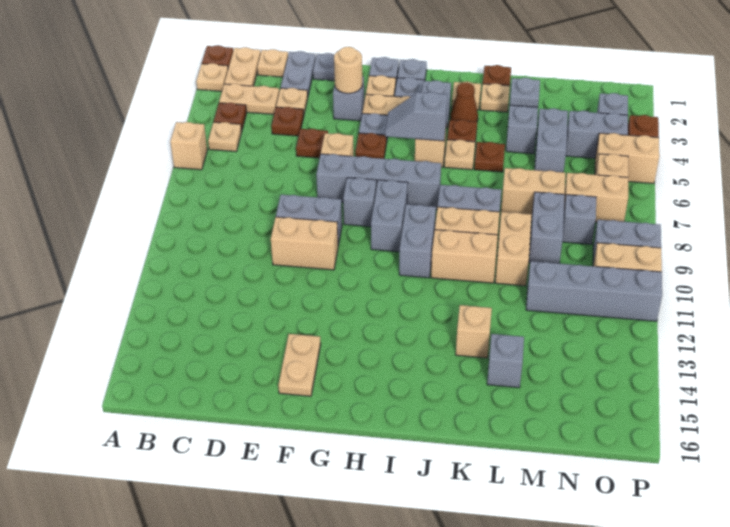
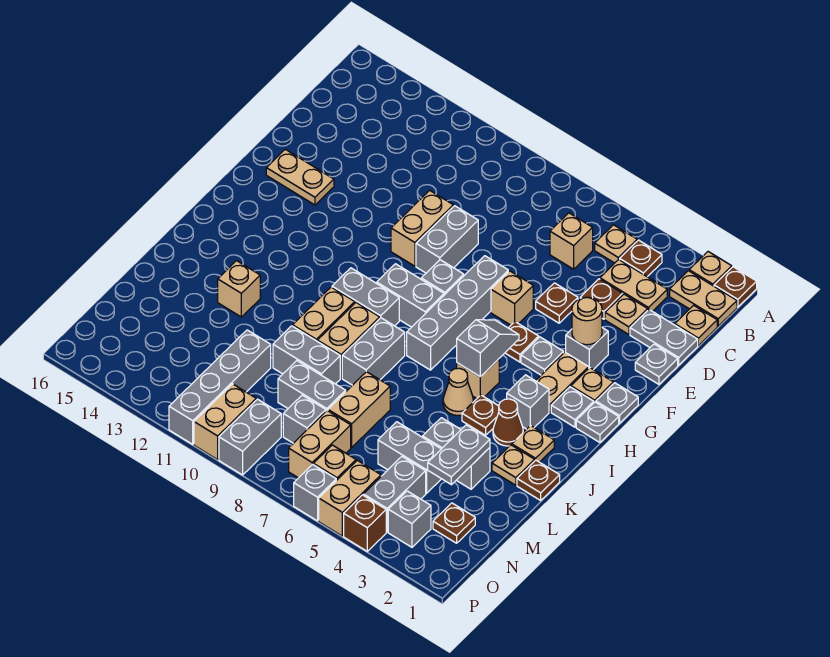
tan brick A6 level 1 -> tan brick C6 level 1
tan plate B3:C3 level 1 -> tan plate C3:C4 level 1
tan plate J5 level 1 -> tan cone J5 level 1
brown plate K5 level 1 -> brown plate N2 level 1
grey plate L3 level 2 -> grey plate L3:M3 level 2
tan brick L9:L10 level 1 -> grey brick L9:L10 level 1
grey brick L14 level 1 -> grey brick P6 level 1

